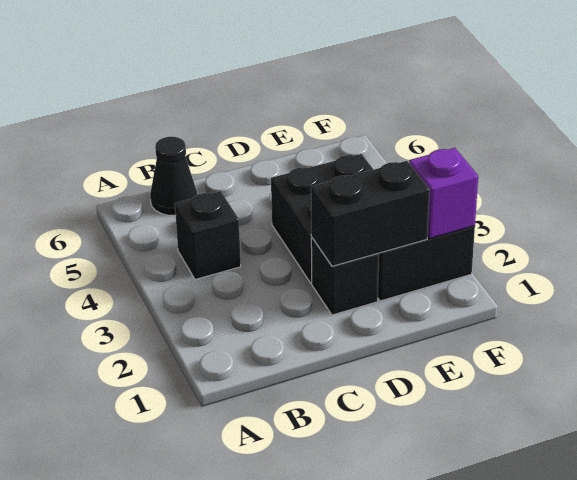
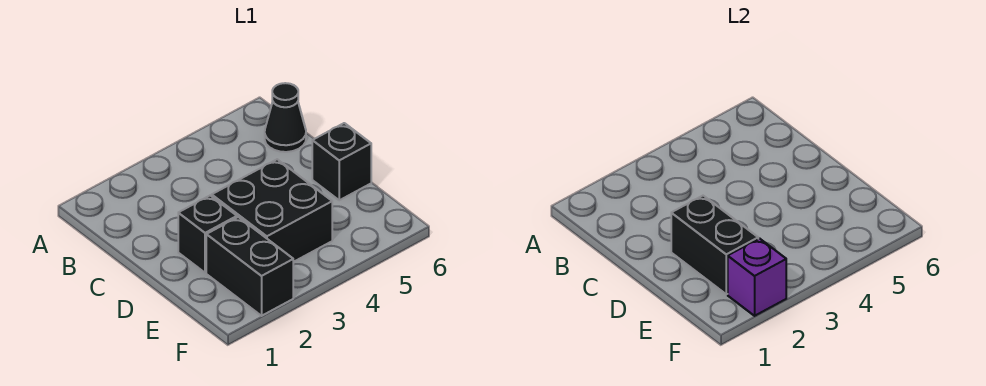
black brick B4 level 1 -> black brick D6 level 1

